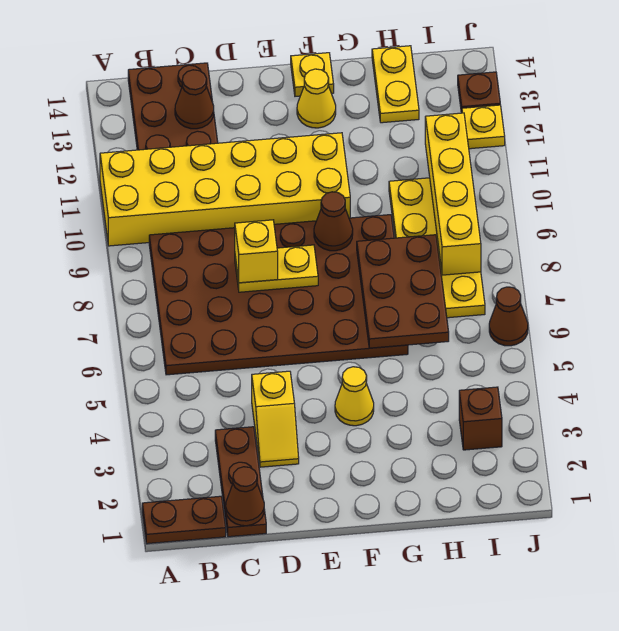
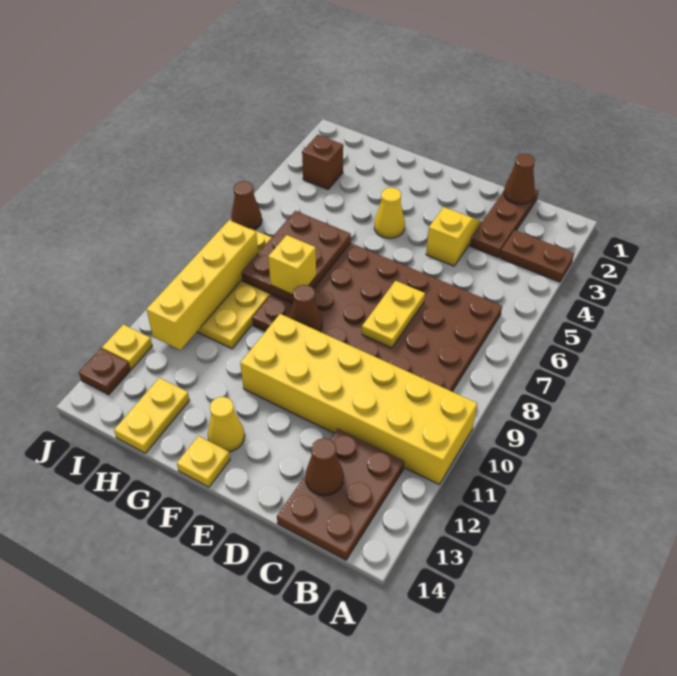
brown plate A1:B1 level 1 -> brown plate A3:B3 level 1
yellow plate D8:E8 level 2 -> yellow plate D7:D8 level 2
yellow brick D8 level 3 -> yellow brick G8 level 3

